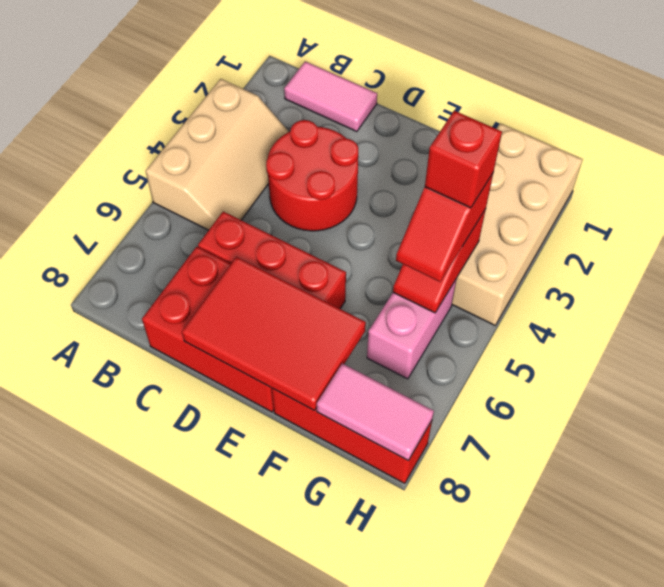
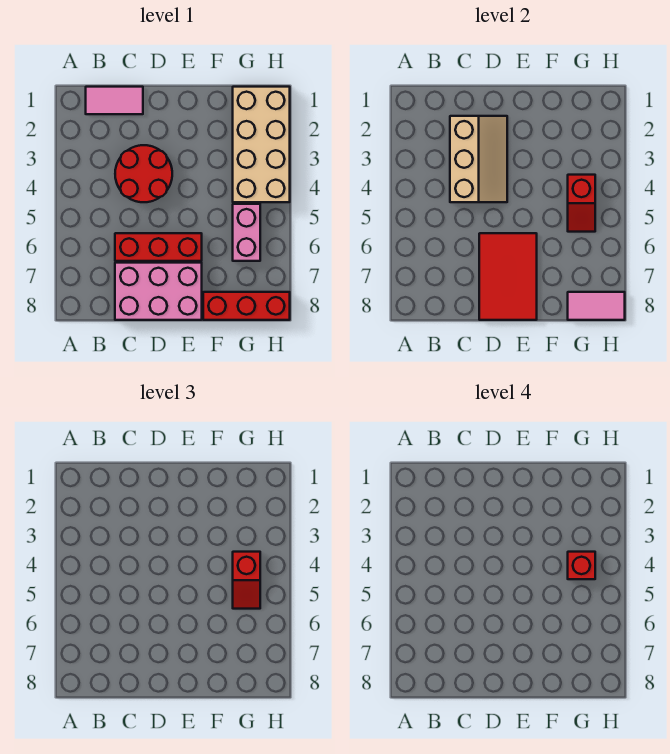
tan slope A3:B5 level 1 top A -> tan slope C2:D4 level 2 top C
red brick C7:E8 level 1 -> pink brick C7:E8 level 1
red tile D7:F8 level 2 -> red tile D6:E8 level 2

